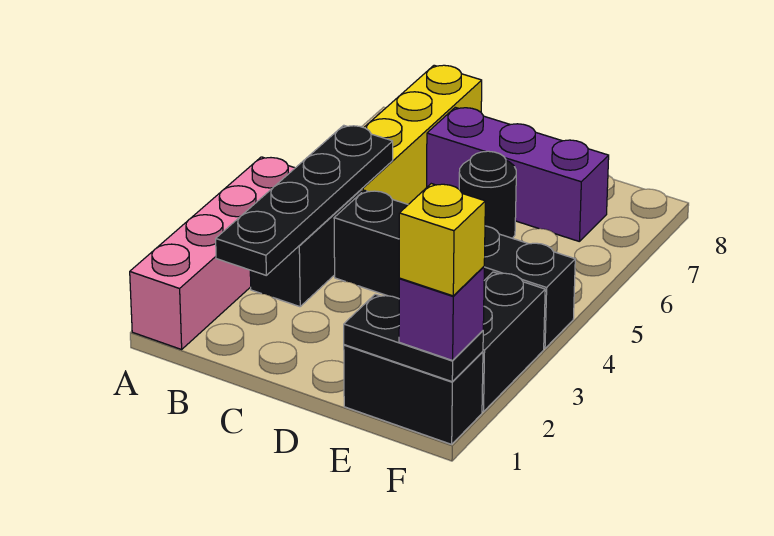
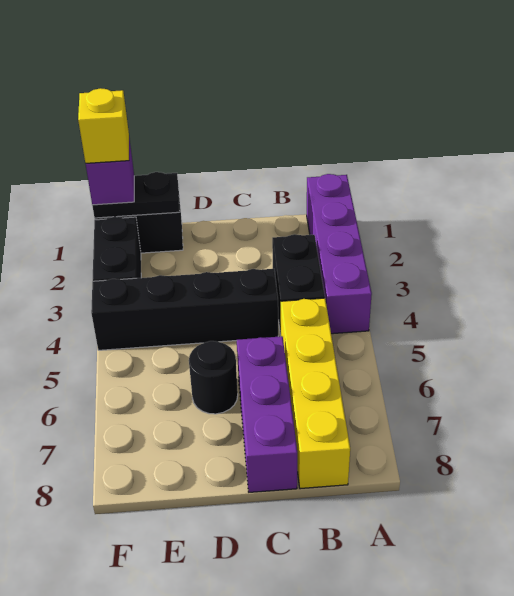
pink brick A1:A4 level 1 -> purple brick A1:A4 level 1
black plate B2:B5 level 2 -> none
purple brick C7:E7 level 1 -> purple brick C6:C8 level 1

